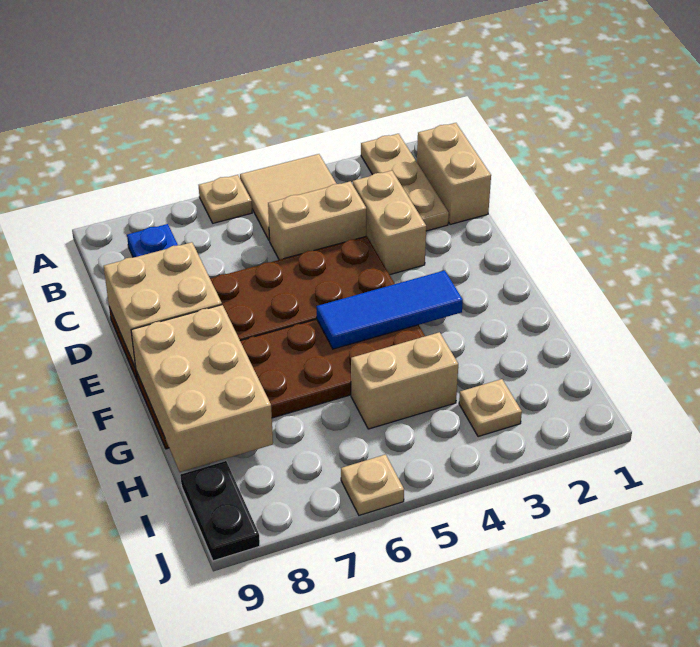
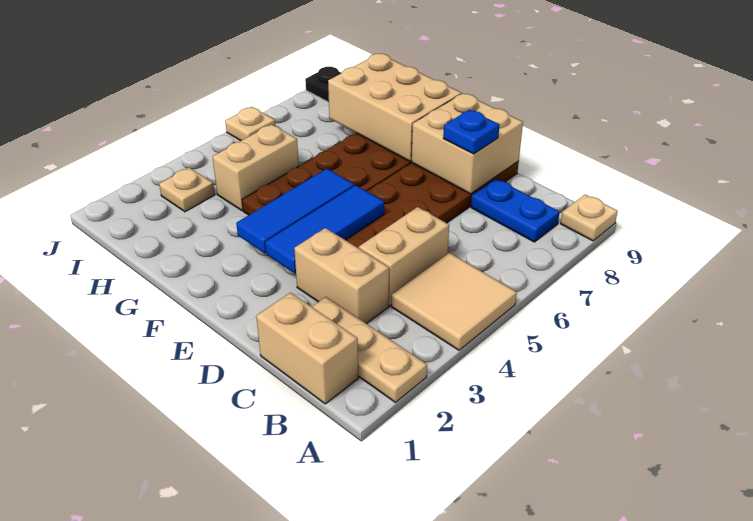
tan plate A6 level 1 -> tan plate A9 level 1
none -> blue plate D8 level 3
none -> blue tile E3:E5 level 2

